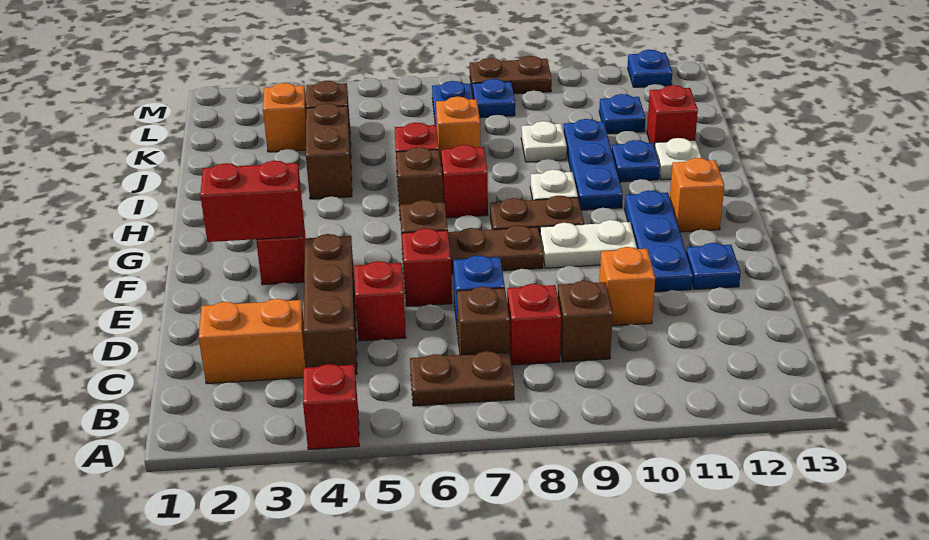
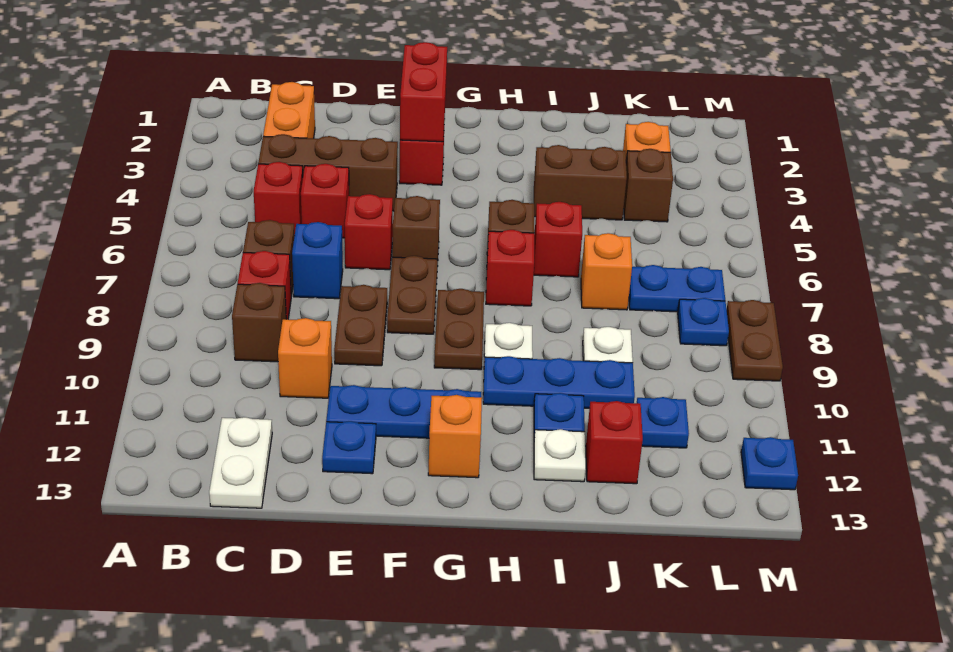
red brick A4 level 1 -> red brick C5 level 1
brown plate B6:B7 level 1 -> brown plate E8:E9 level 1
white plate F9:F10 level 1 -> white plate C12:C13 level 1

